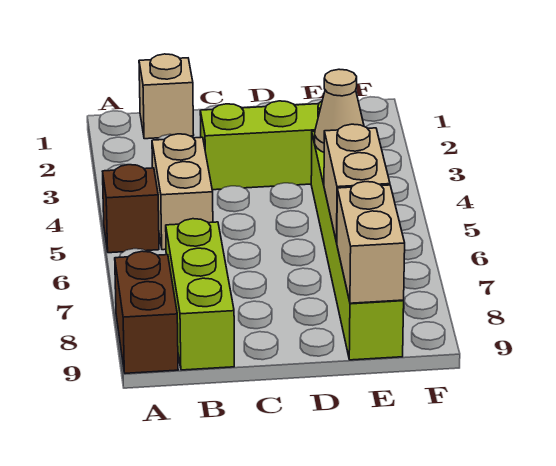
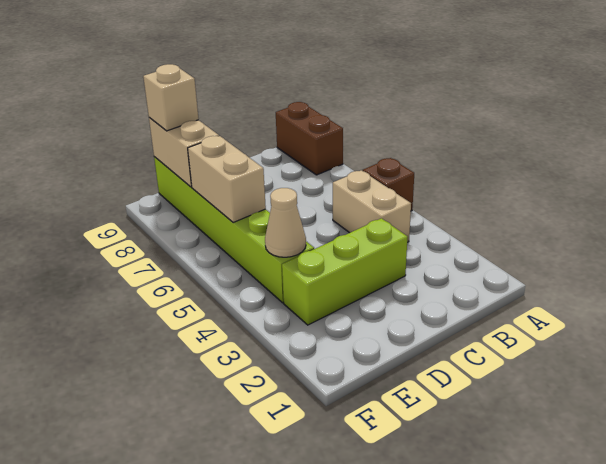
tan brick B1 level 1 -> tan brick E9 level 3
lime brick B7:B9 level 1 -> none

